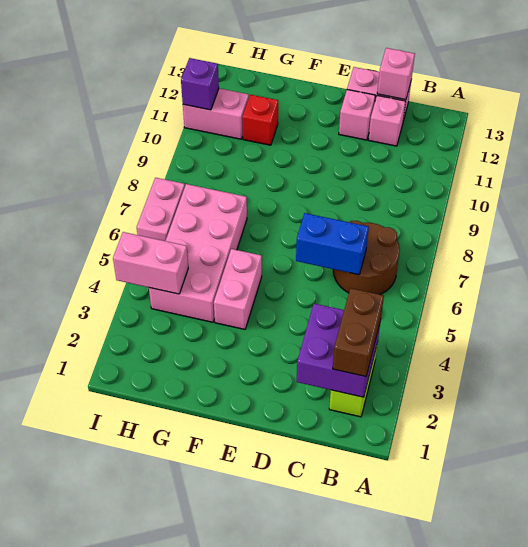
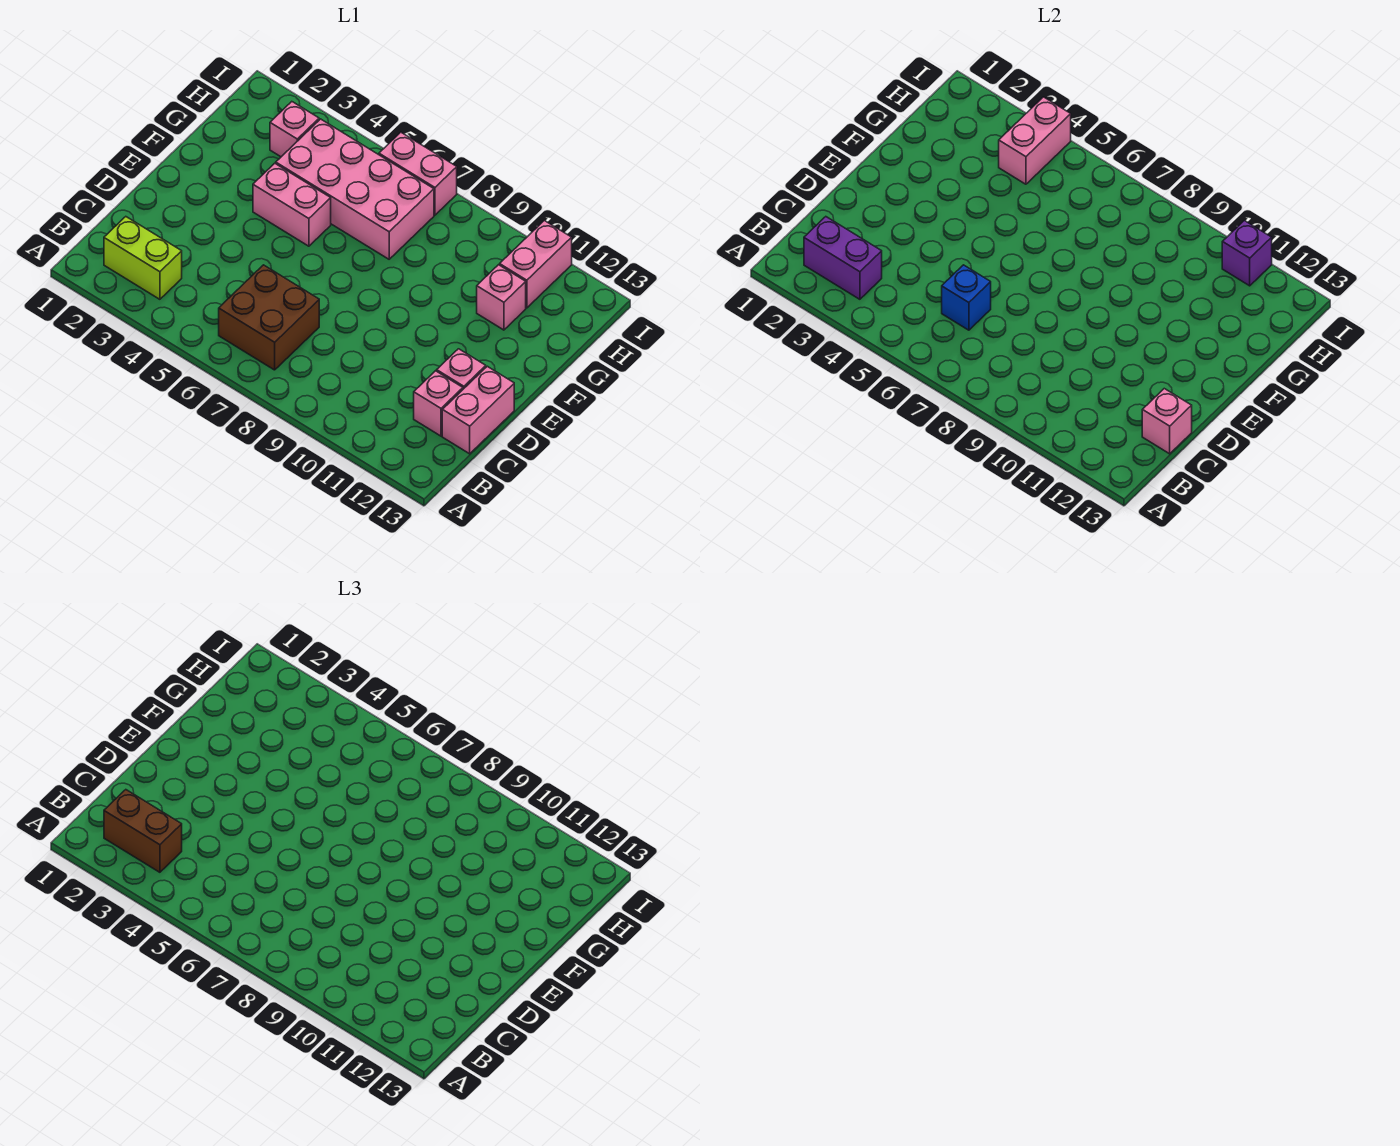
purple brick B2:C3 level 2 -> purple brick B2:B3 level 2
brown round brick B6:C7 level 1 -> brown brick B6:C7 level 1
blue brick C6:D6 level 2 -> blue brick C6 level 2
red brick G11 level 1 -> pink brick G11 level 1
none -> pink brick H3 level 1

